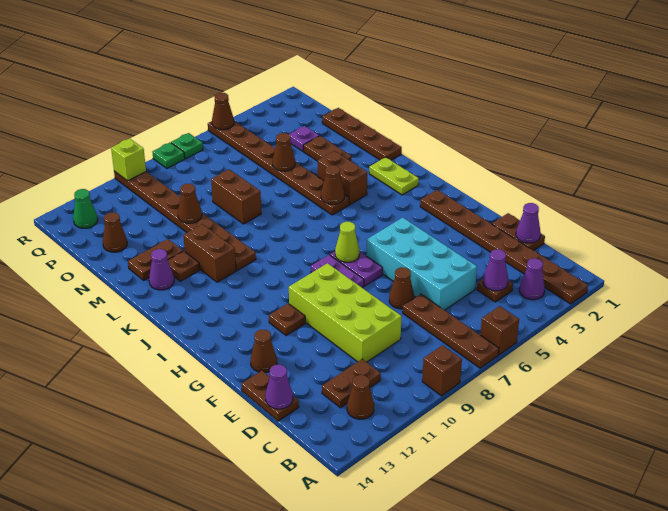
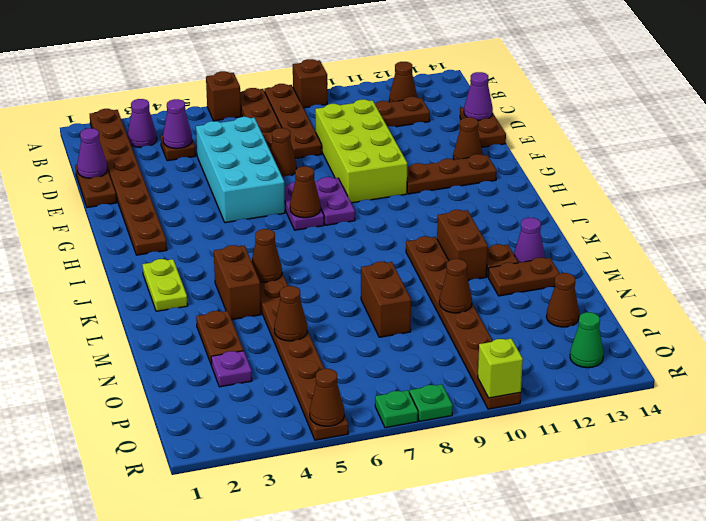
brown plate G11 level 1 -> brown plate G11:G13 level 1
lime cone H7 level 2 -> brown cone H7 level 2
brown plate L1:O1 level 1 -> brown plate A8:D8 level 1

